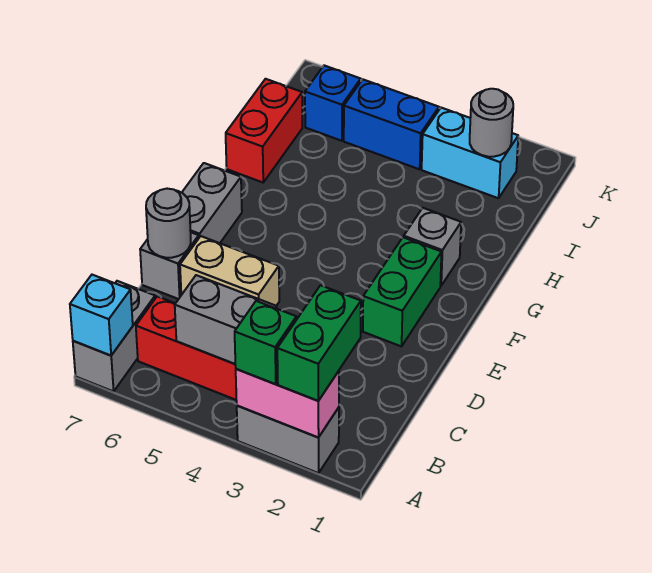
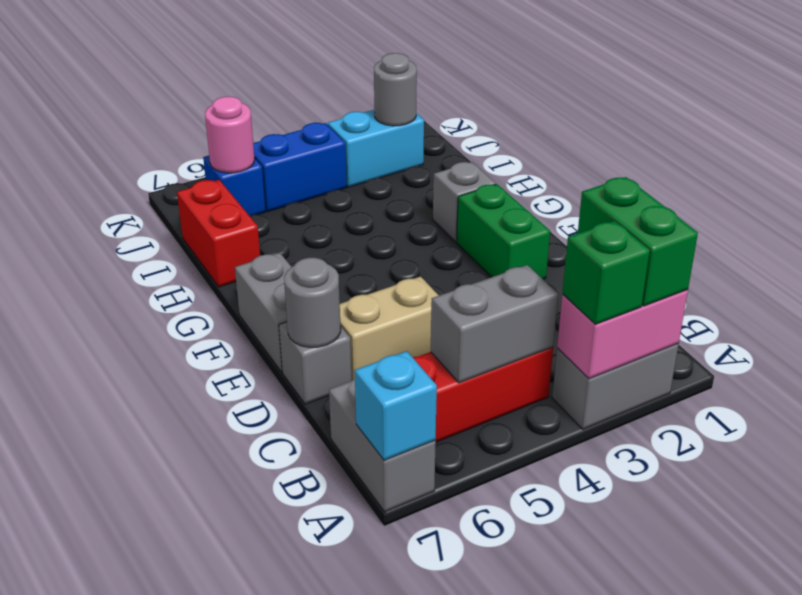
none -> pink round brick J6 level 2

